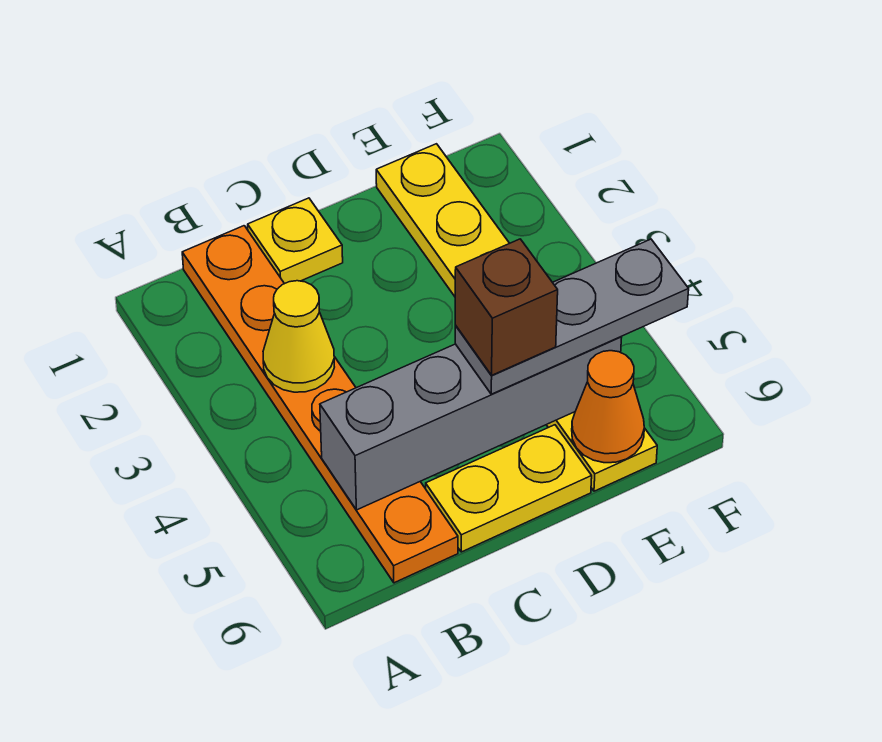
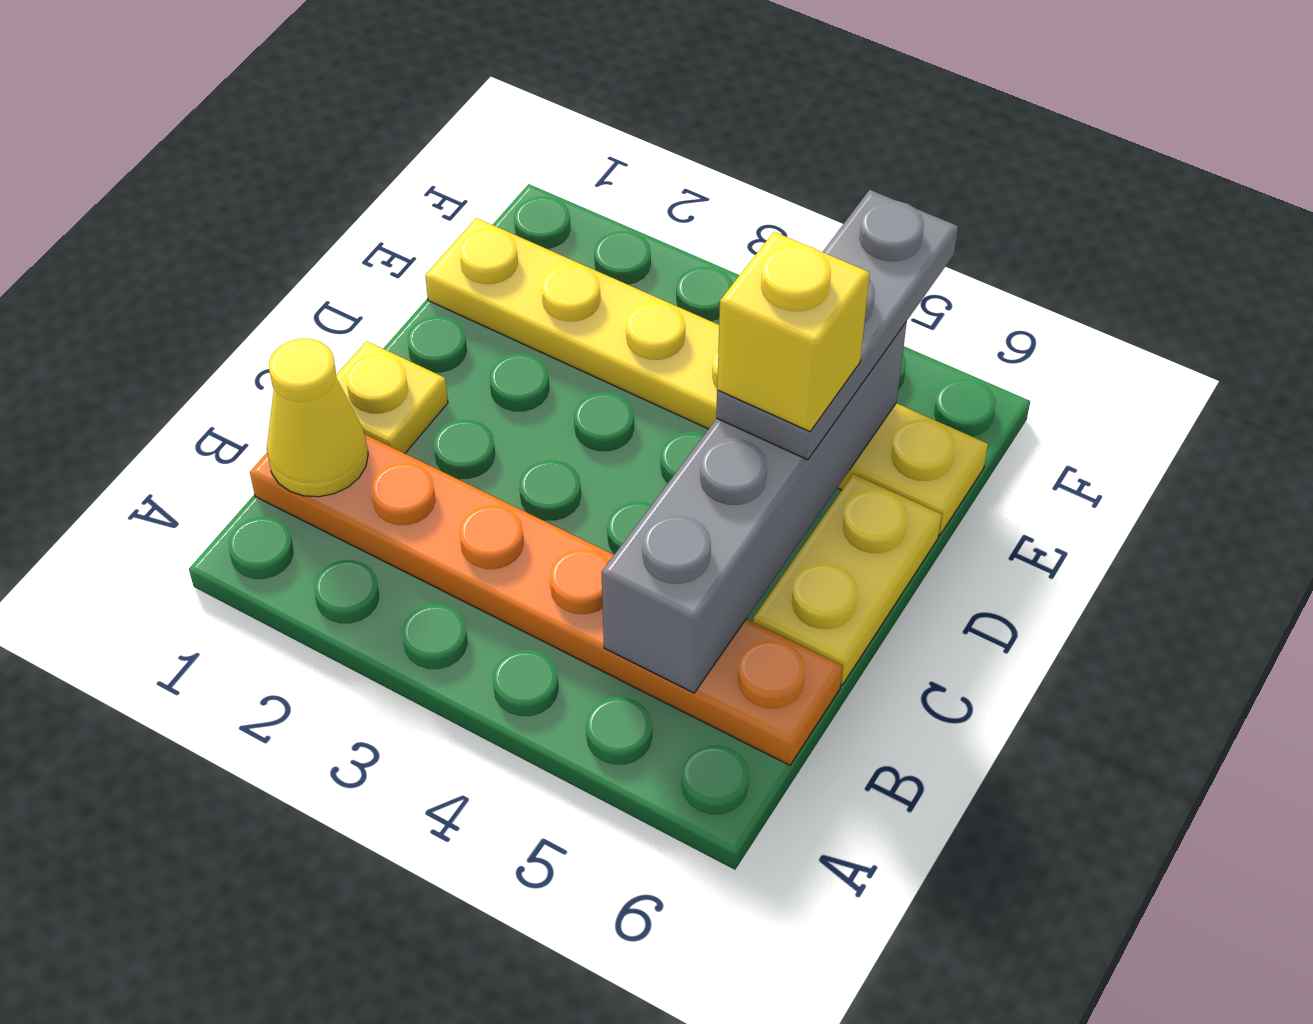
yellow cone B3 level 2 -> yellow cone B1 level 2
brown brick D5 level 4 -> yellow brick D5 level 4
orange cone E6 level 2 -> none

